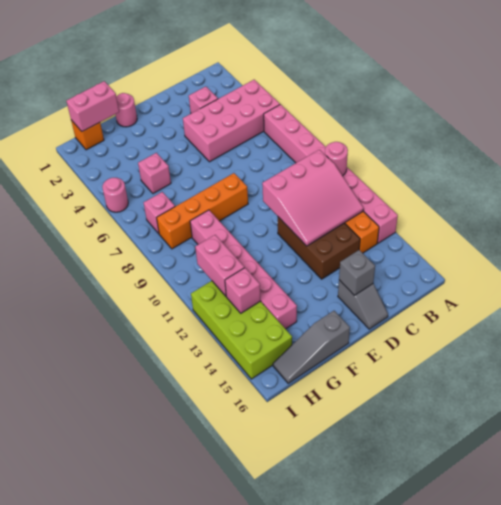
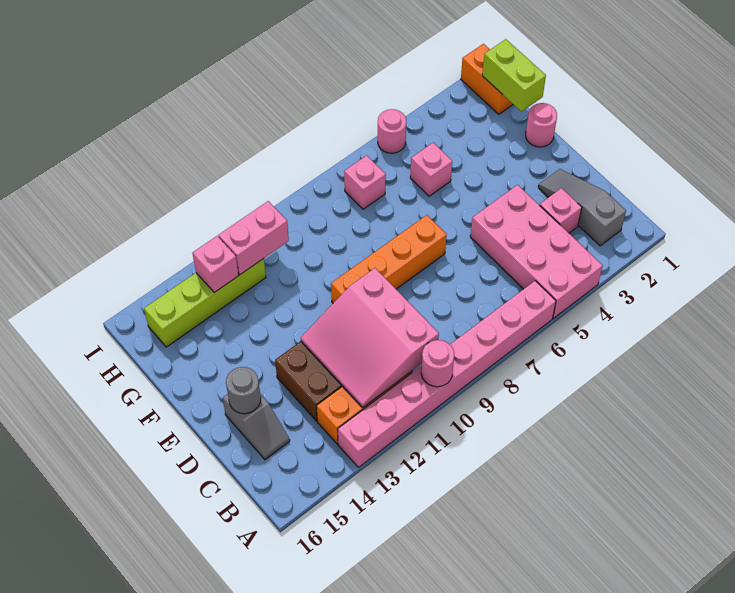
grey slope D15:D16 level 1 top 15 -> grey slope C15:D15 level 1 top D
grey brick D15 level 2 -> grey round brick D15 level 2
orange brick E8:H8 level 1 -> orange brick E7:E10 level 1
grey slope F16:H16 level 1 top F -> grey slope B2:D2 level 1 top B
pink brick G1:H1 level 2 -> lime brick G1:H1 level 2
pink brick G9:G14 level 1 -> none
orange brick H1 level 1 -> orange brick H1:I1 level 1
lime brick H12:I15 level 1 -> lime brick H12:H15 level 1

